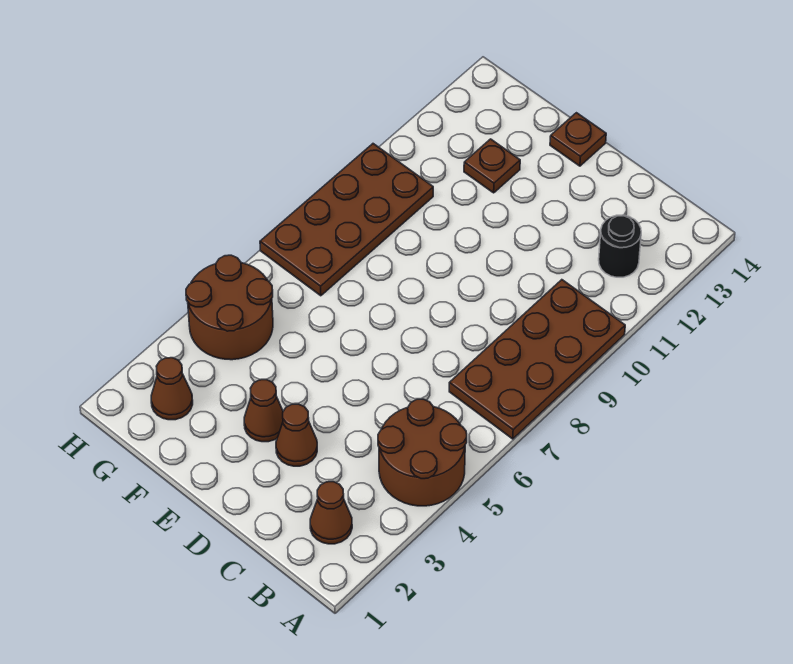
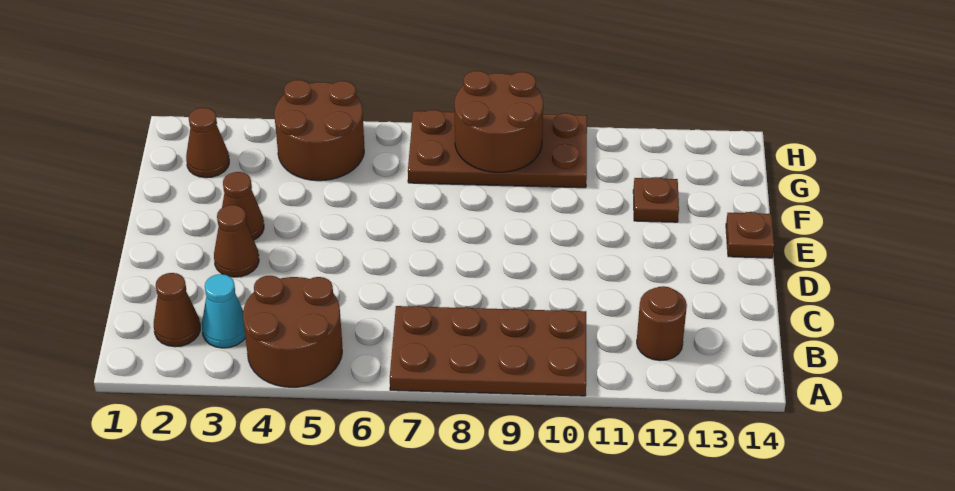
none -> cyan cone B3 level 1
black round brick B12 level 1 -> brown round brick B12 level 1
none -> brown round brick G8:H9 level 2

